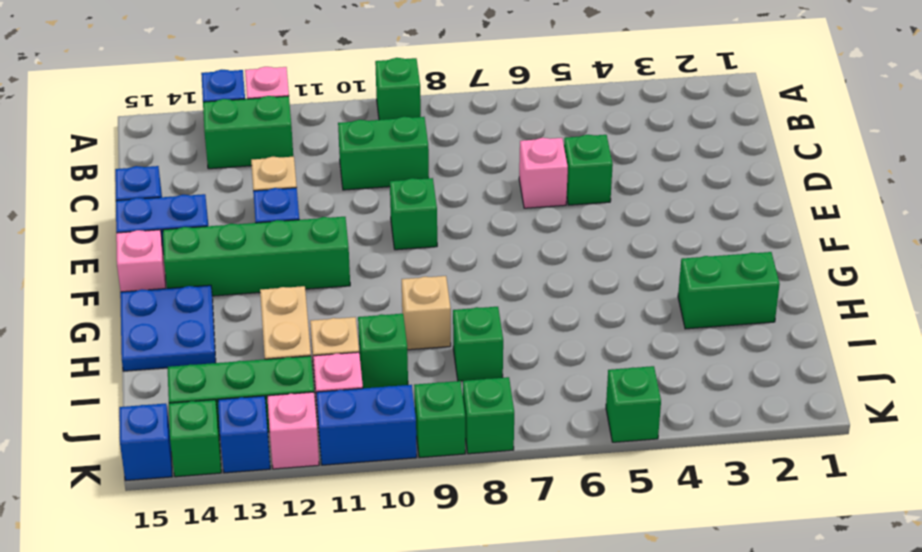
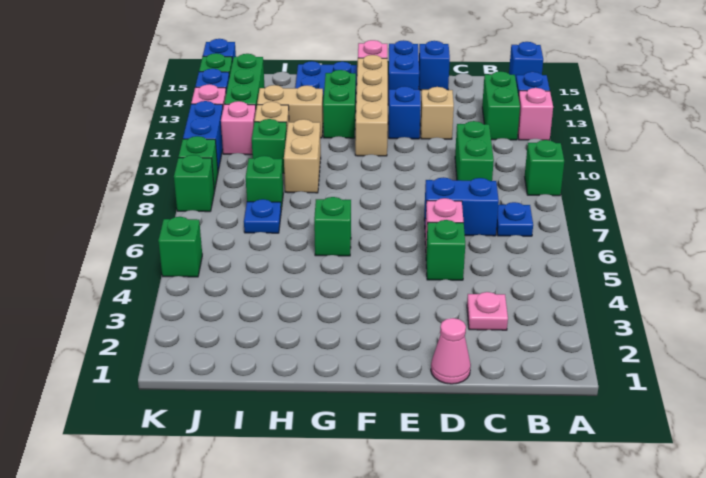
none -> blue brick A15 level 1
none -> blue plate B7 level 1
none -> pink plate C3 level 1
none -> blue brick C7:D7 level 1
none -> pink cone D1 level 1
green brick E9 level 1 -> green brick G6 level 1
green brick F11:F14 level 1 -> tan brick F11:F14 level 1
green brick H2:H3 level 1 -> green brick G12:G13 level 1
tan brick H9 level 1 -> tan brick H9:H10 level 1
none -> blue plate I7 level 1

